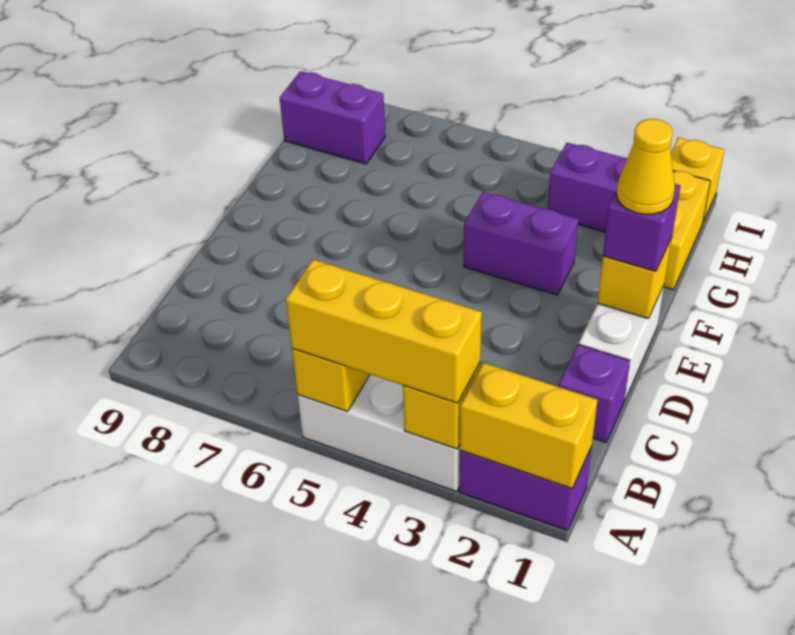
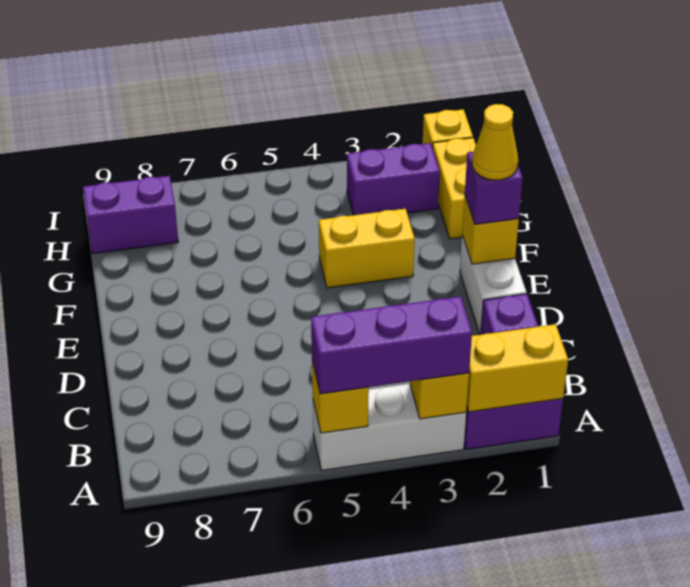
yellow brick A3:A5 level 3 -> purple brick A3:A5 level 3
purple brick F3:F4 level 1 -> yellow brick F3:F4 level 1

